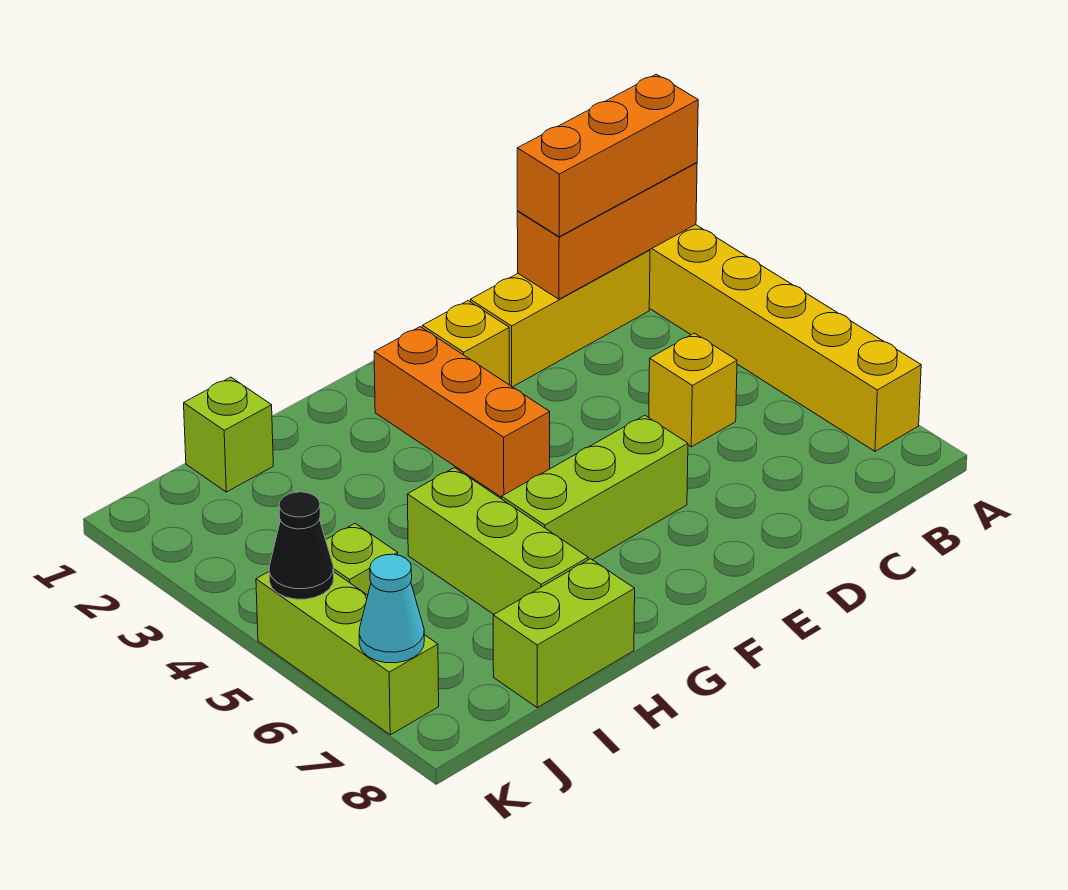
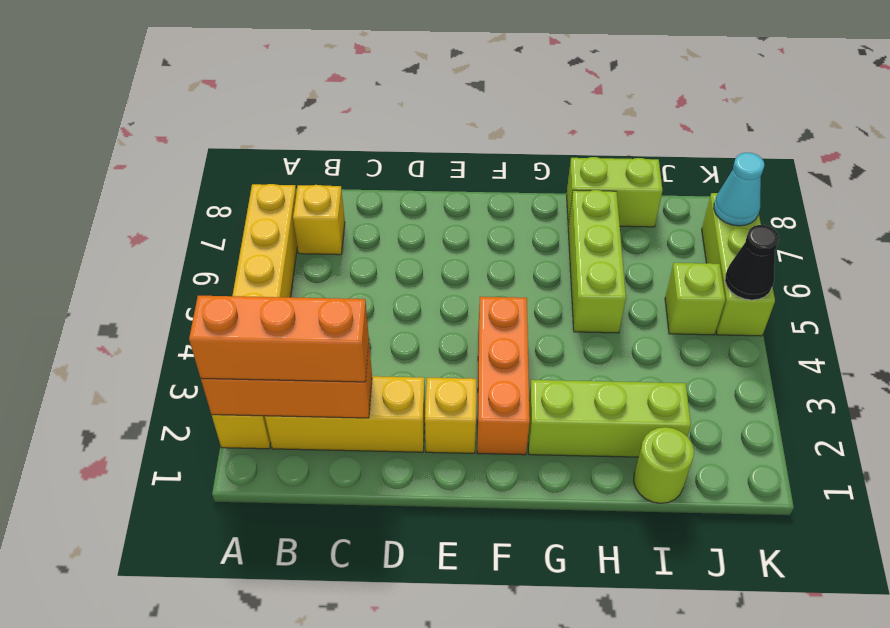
yellow brick C5 level 1 -> yellow brick B7 level 1
lime brick E6:G6 level 1 -> lime brick G2:I2 level 1
lime brick I1 level 1 -> lime round brick I1 level 1

